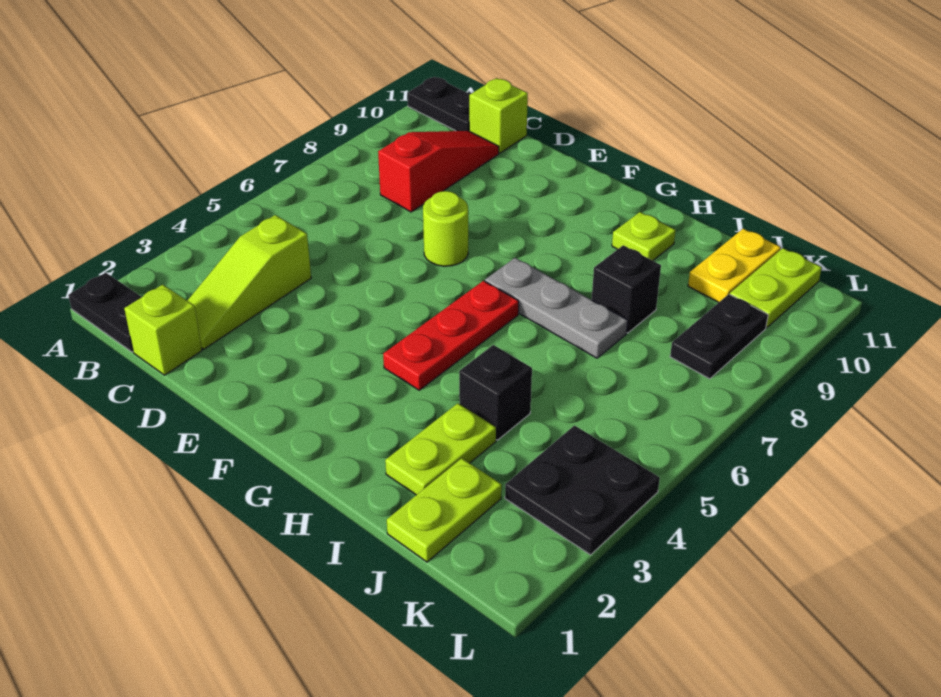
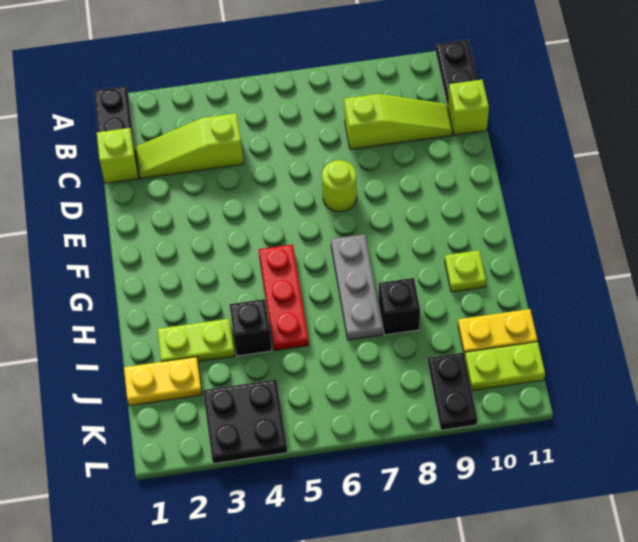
red slope C8:C10 level 1 top 8 -> lime slope C8:C10 level 1 top 8
red plate G4:G6 level 1 -> red plate G5:I5 level 1
lime plate J1:J2 level 1 -> yellow plate J1:J2 level 1
black plate K8:K9 level 1 -> black plate K9:L9 level 1

